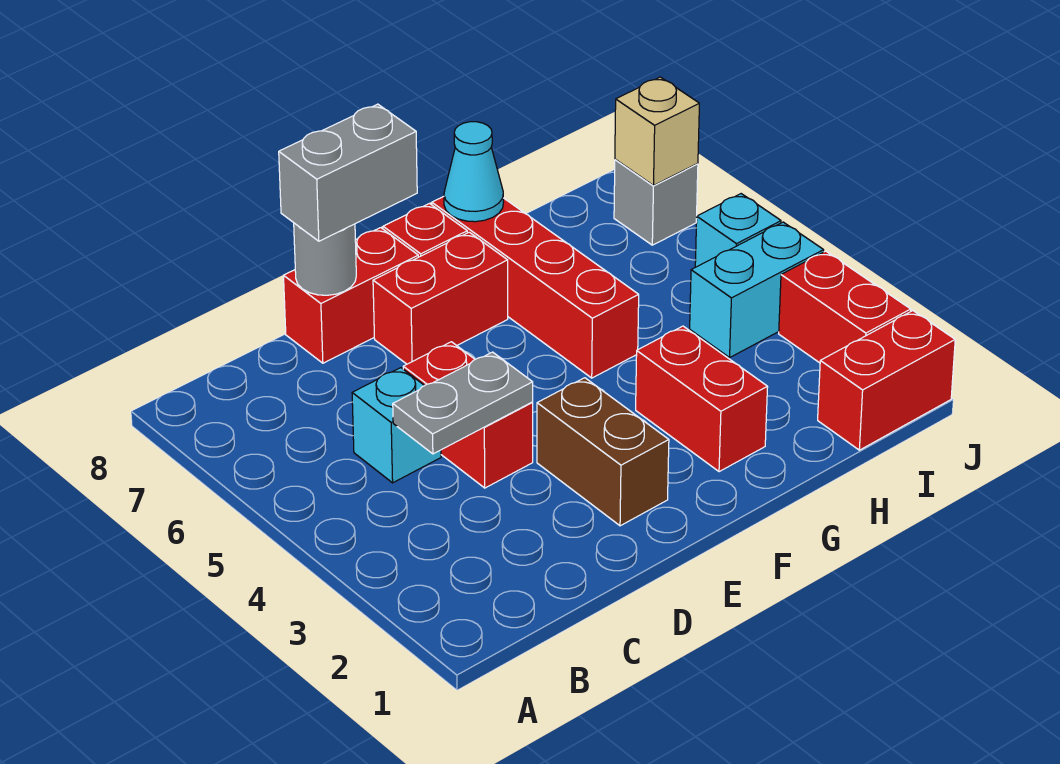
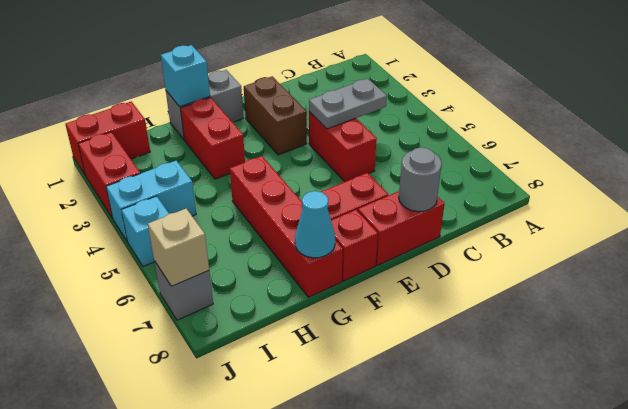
cyan brick C5 level 1 -> cyan brick G1 level 2
grey brick D8:E8 level 3 -> grey brick F1:G1 level 1

